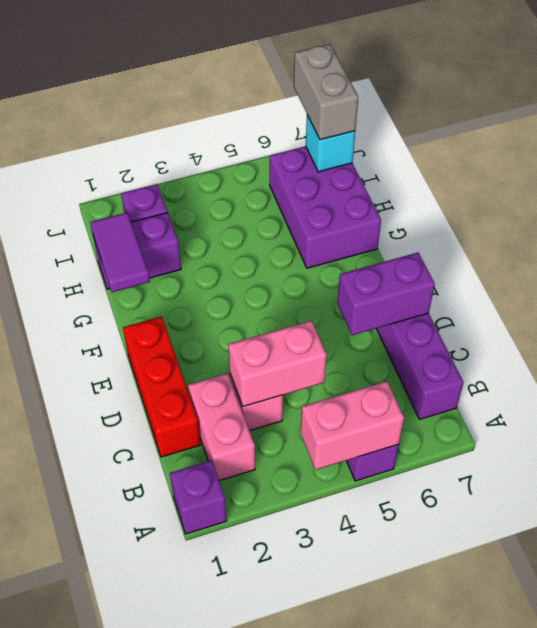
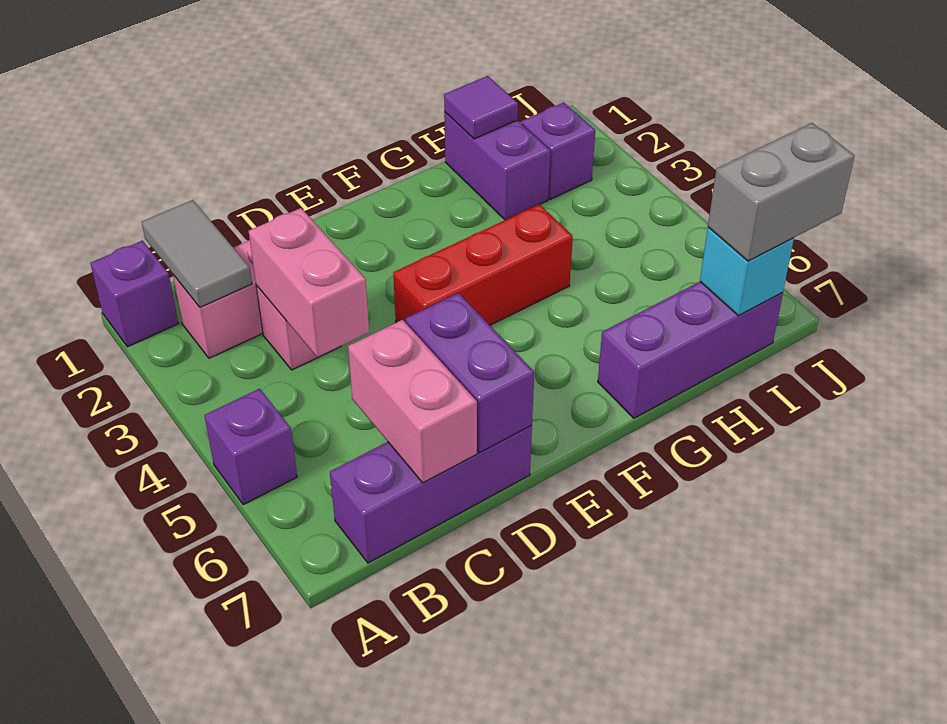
pink brick A4:A5 level 2 -> pink brick C6:C7 level 2
none -> grey tile B1:B2 level 2
red brick C1:E1 level 1 -> red brick E4:G4 level 1
purple tile G1:H1 level 2 -> purple tile H1 level 2
purple brick G6:I7 level 1 -> purple brick G7:I7 level 1

